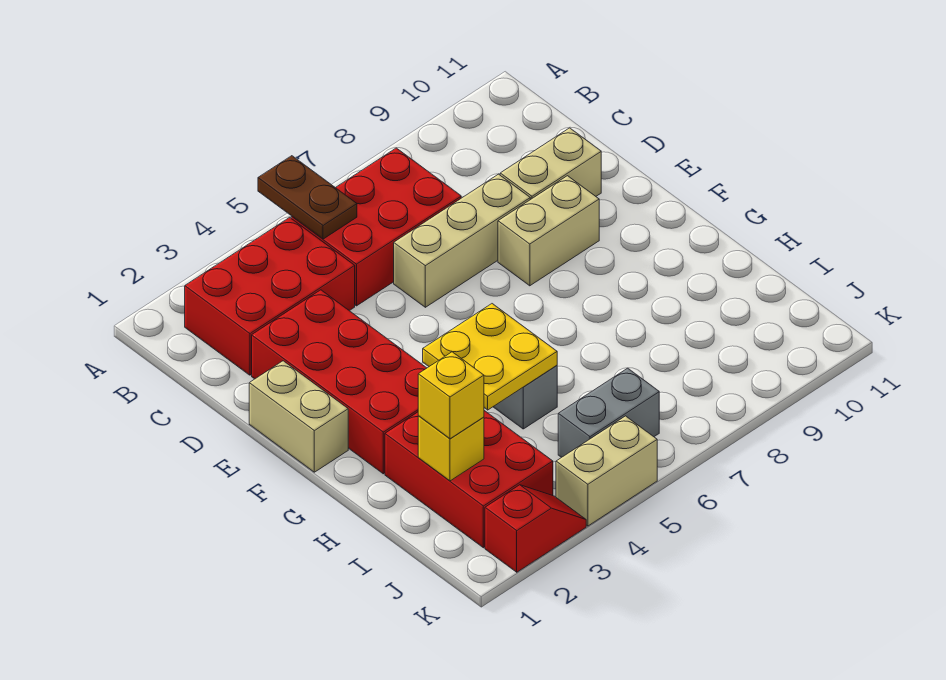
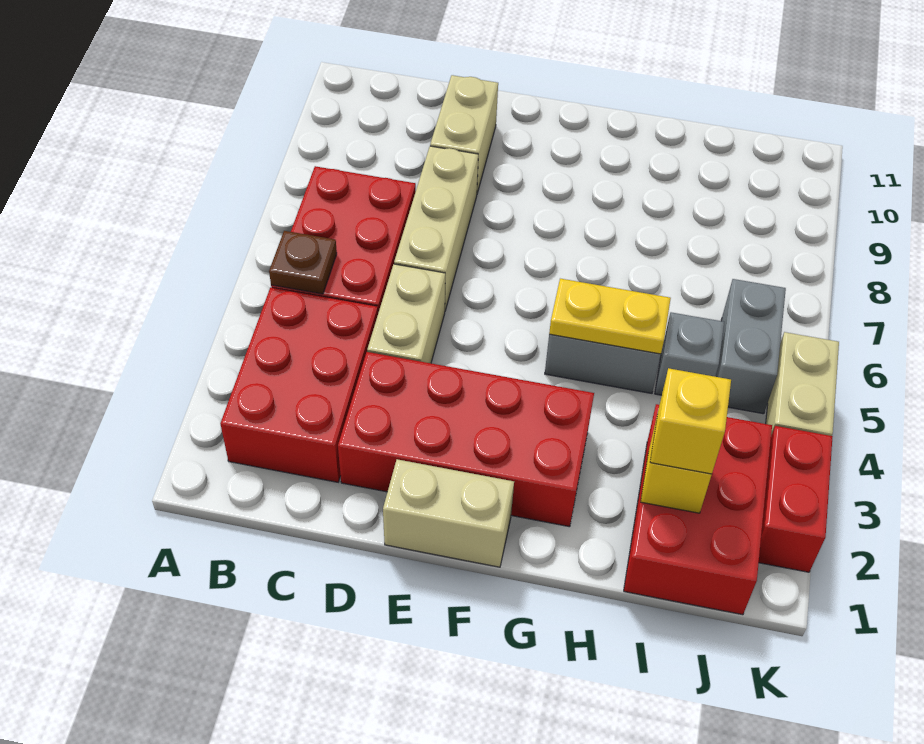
brown plate A5:B5 level 2 -> brown plate B5 level 2
tan brick E8:E9 level 1 -> tan brick D4:D5 level 1
yellow plate G4:H5 level 2 -> yellow plate G5:H5 level 2
red brick H2:J3 level 1 -> red brick I1:J3 level 1
none -> grey brick I5 level 1
red slope K2:K3 level 1 top 2 -> red brick K2:K3 level 1

